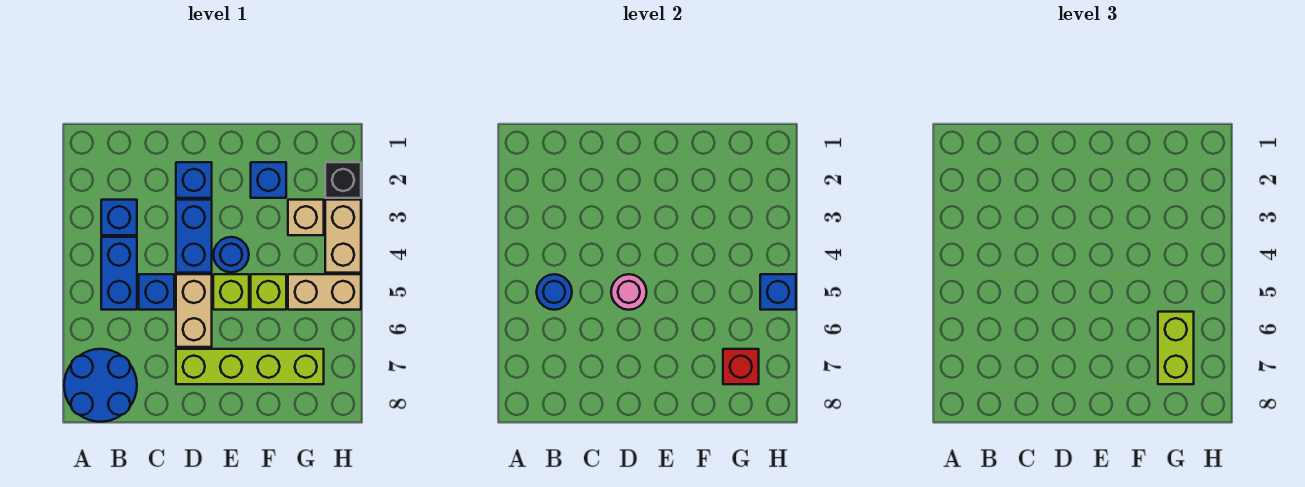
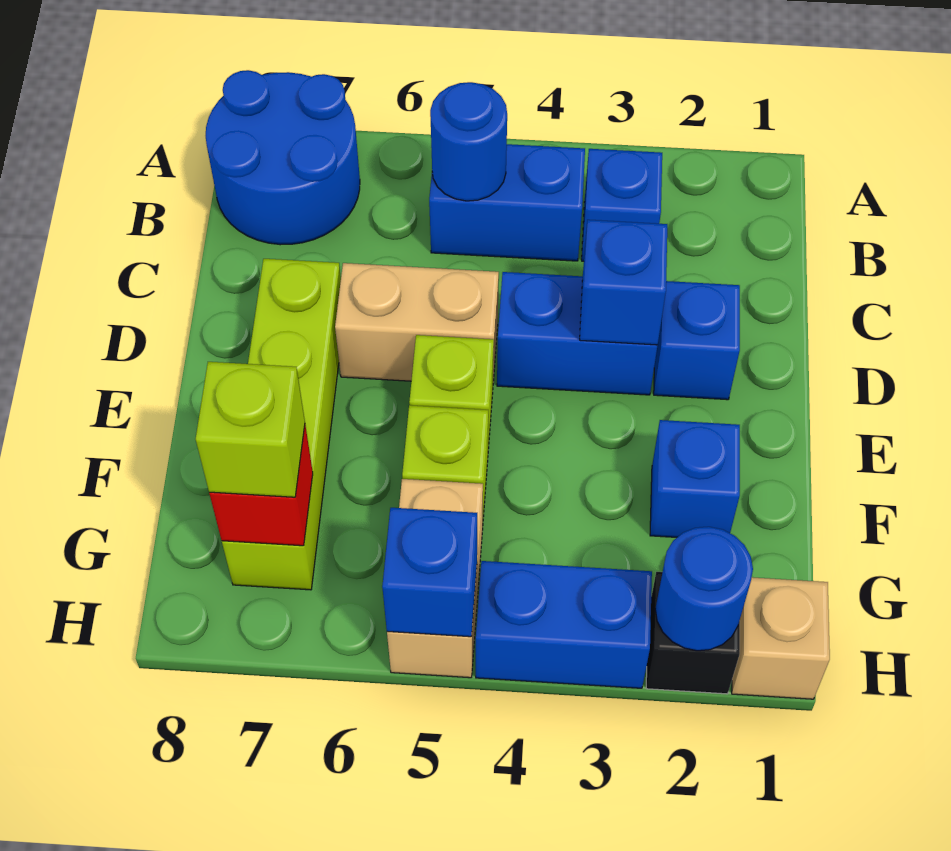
blue brick C5 level 1 -> blue brick D3 level 2
pink round brick D5 level 2 -> none
blue round brick E4 level 1 -> blue round brick H2 level 2
tan brick G3 level 1 -> tan brick H1 level 1
lime brick G6:G7 level 3 -> lime brick G7 level 3
tan brick H3:H4 level 1 -> blue brick H3:H4 level 1

